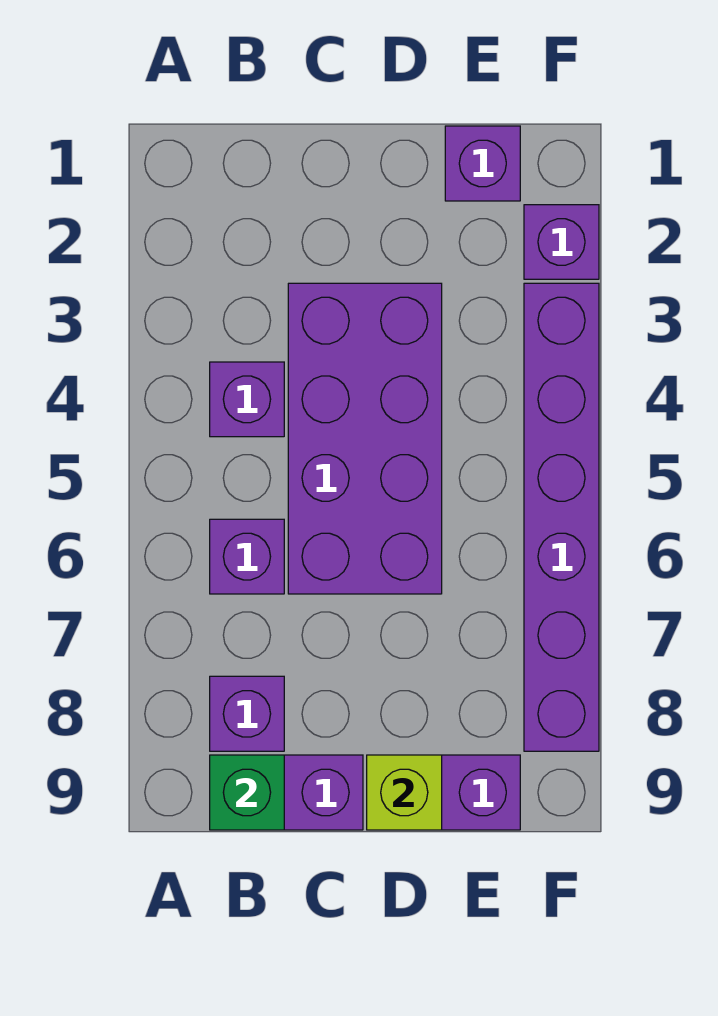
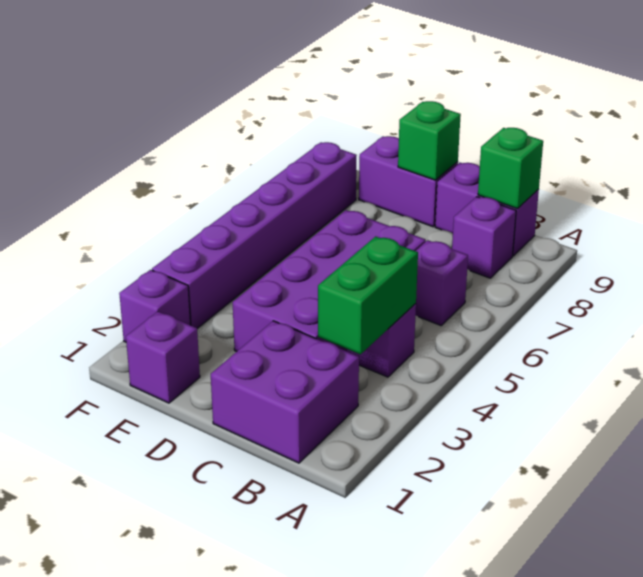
none -> purple brick B1:C2 level 1
none -> green brick B3:B4 level 2
lime brick D9 level 2 -> green brick D9 level 2

